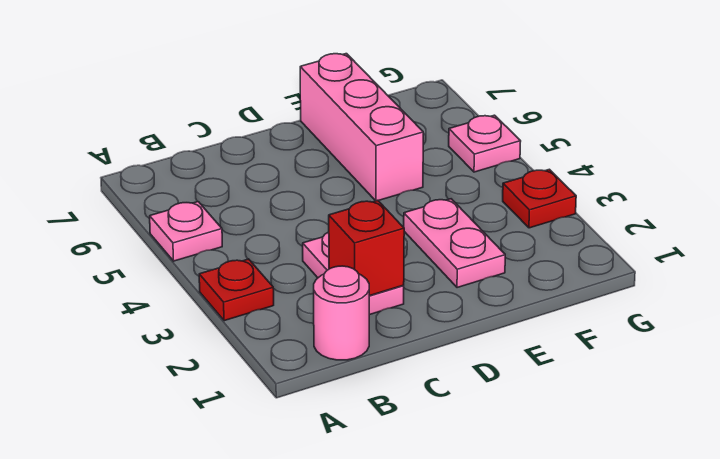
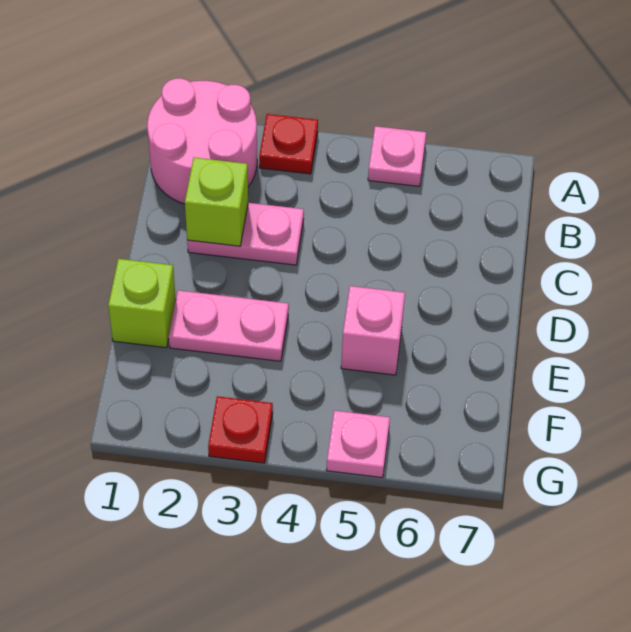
pink round brick B1 level 1 -> pink round brick A1:B2 level 1
red brick C2 level 2 -> lime brick C2 level 2
none -> lime brick E1 level 1
pink brick E5:E7 level 1 -> pink brick E5 level 1

